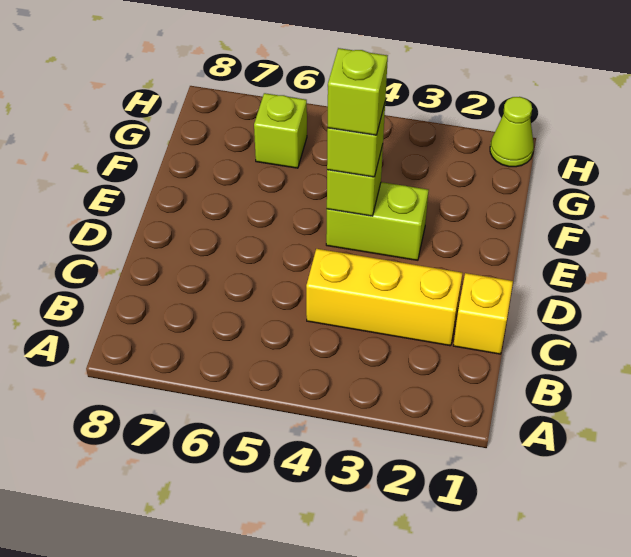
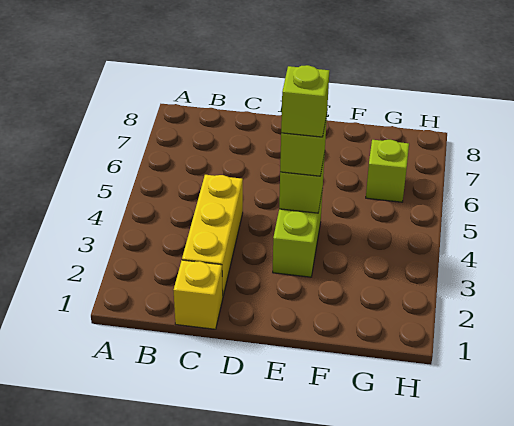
lime cone H1 level 1 -> none

